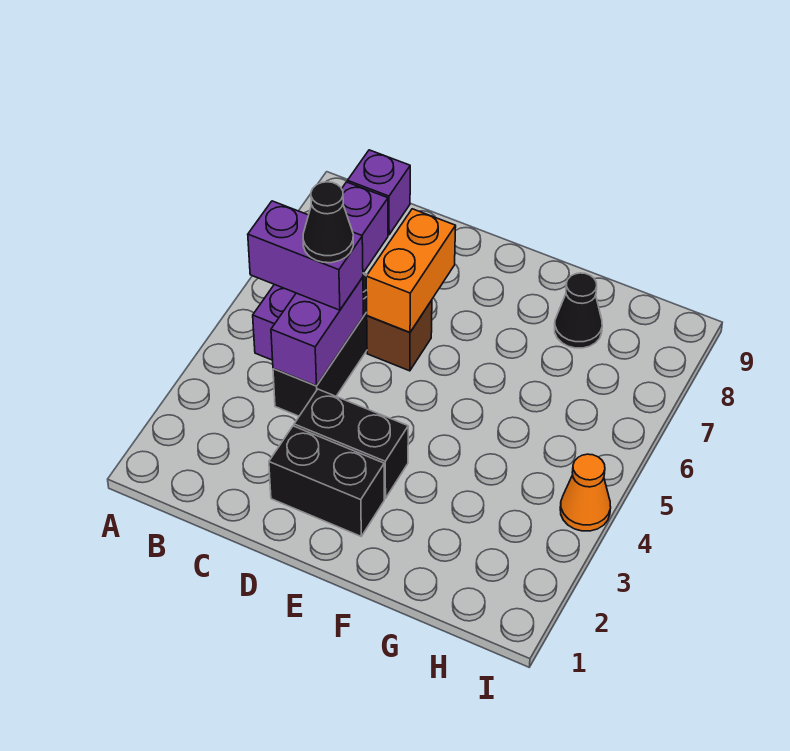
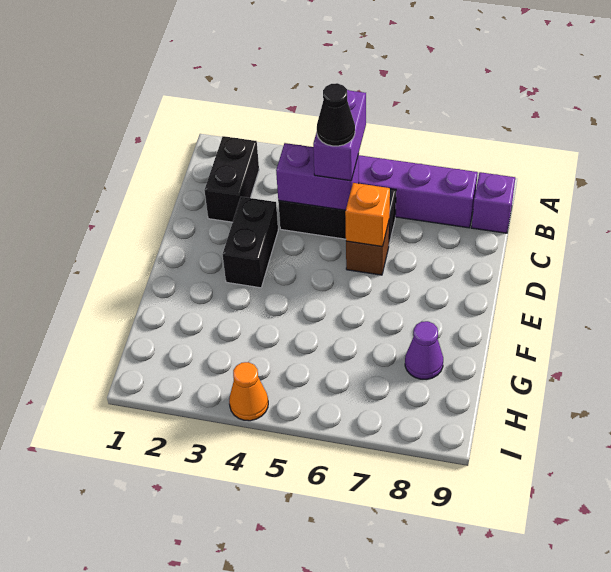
black brick D2:E2 level 1 -> black brick B2:C2 level 1
orange brick D6:D7 level 2 -> orange brick D6 level 2
black cone G8 level 1 -> purple cone G8 level 1

